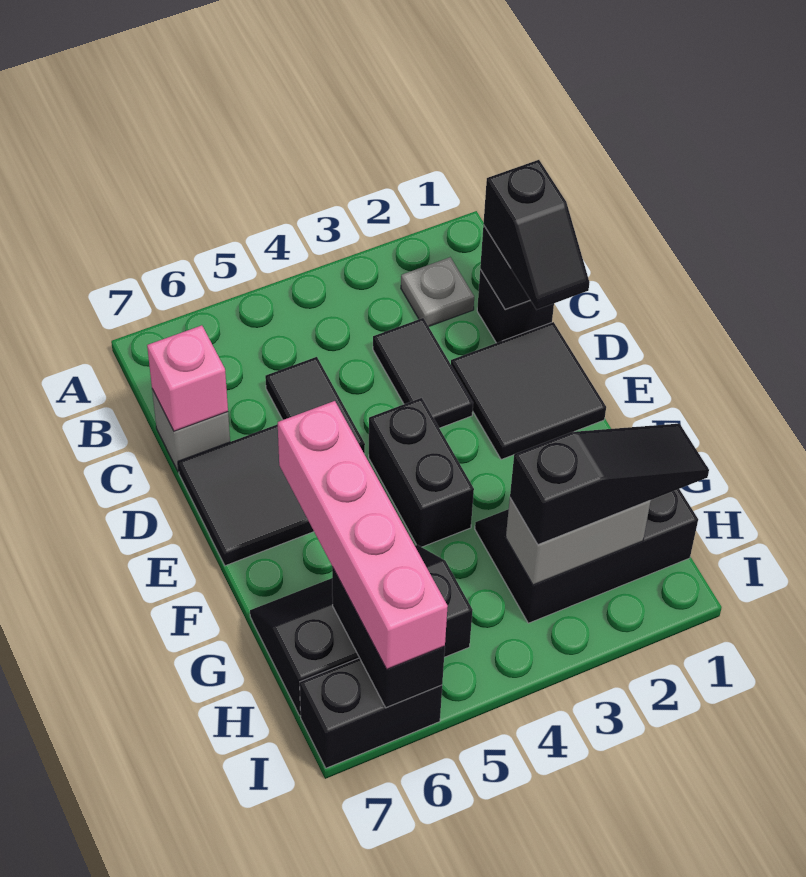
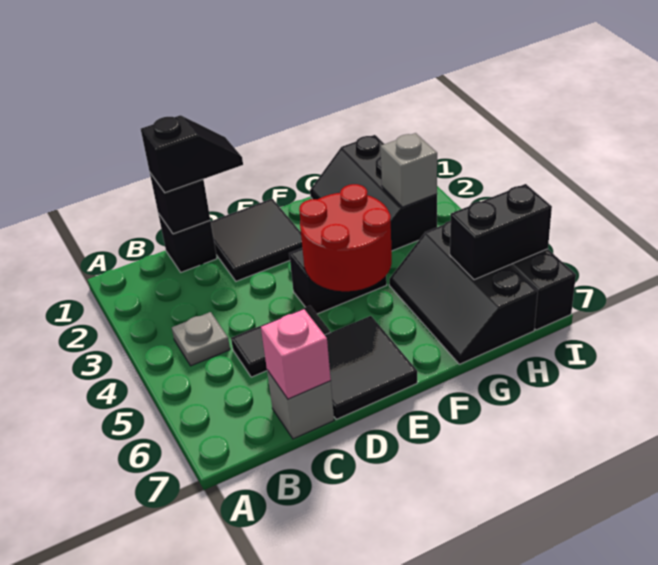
grey plate B2 level 1 -> grey plate B4 level 1
black tile C3:D3 level 1 -> none
none -> red round brick E4:F5 level 2
pink brick F6:I6 level 3 -> none
black slope H1:H3 level 3 top 3 -> none
grey brick H2:H3 level 2 -> grey brick H3 level 2

